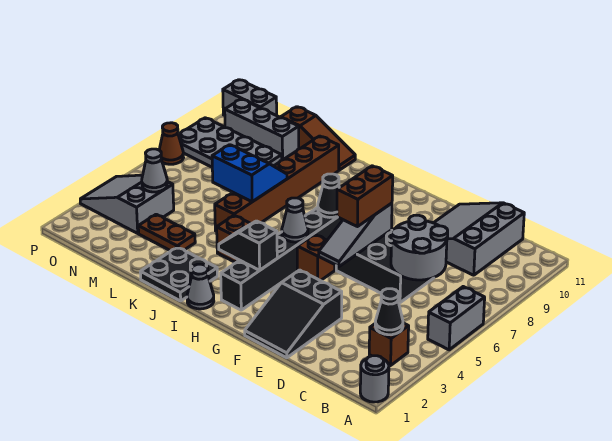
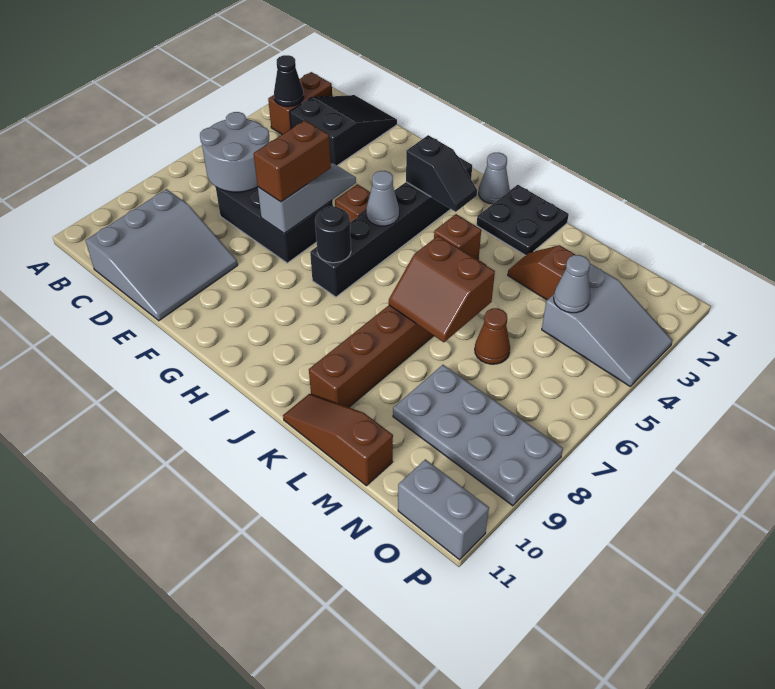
grey round brick A1 level 1 -> none
grey brick A5:A6 level 1 -> none
brown brick B3 level 1 -> brown brick B2:B3 level 1
black slope E1:F3 level 1 top 3 -> black slope C1:D3 level 1 top 3
black cone H7 level 2 -> black round brick H7 level 2
blue slope K6:L7 level 2 top 6 -> brown slope K6:L7 level 2 top 6
brown plate L3:M3 level 1 -> brown slope L3:M3 level 1 top M
grey brick M10:O10 level 1 -> none
brown cone P7 level 1 -> brown cone M6 level 1

